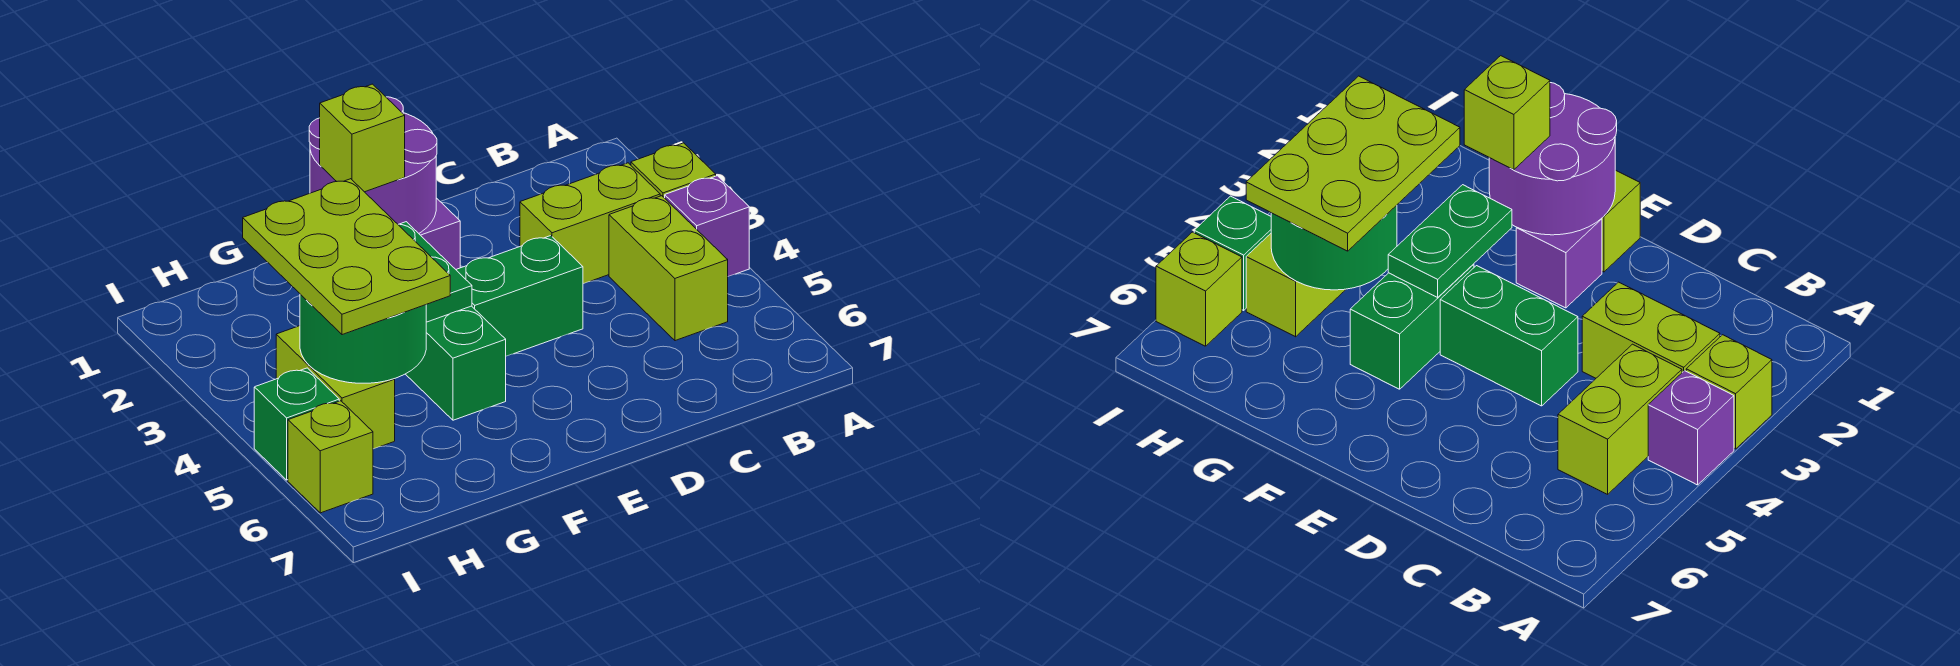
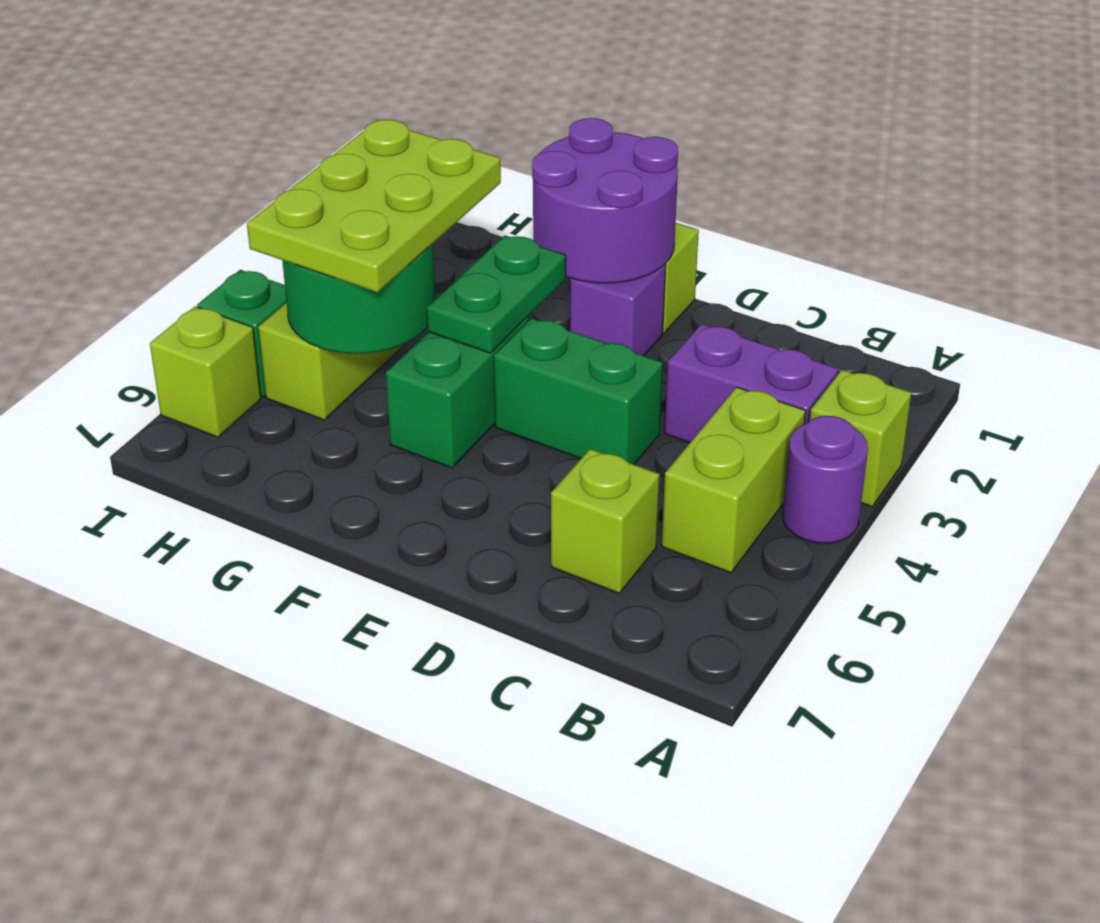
purple brick A4 level 1 -> purple round brick A4 level 1
lime brick B3:C3 level 1 -> purple brick B3:C3 level 1
lime brick F2 level 3 -> lime brick C6 level 1

